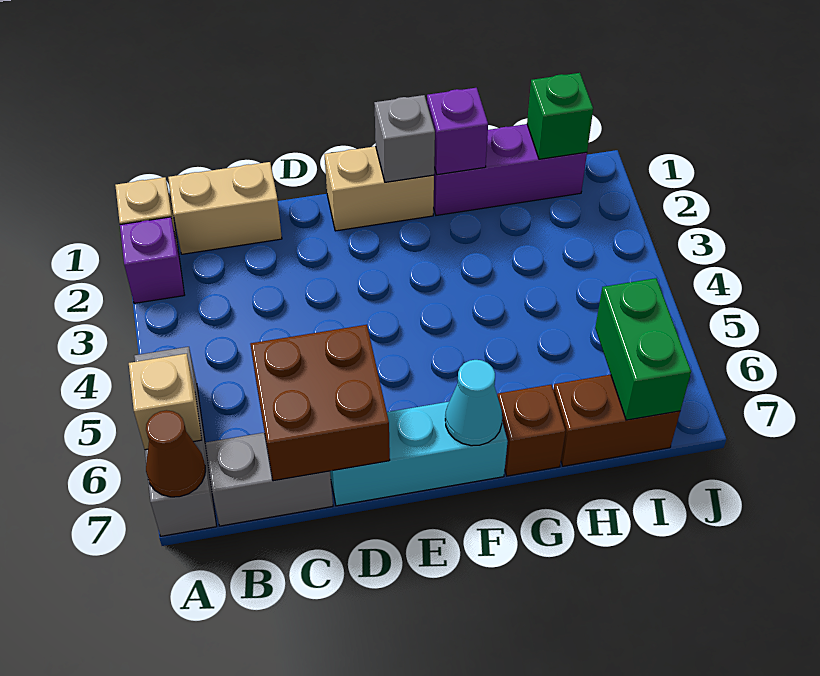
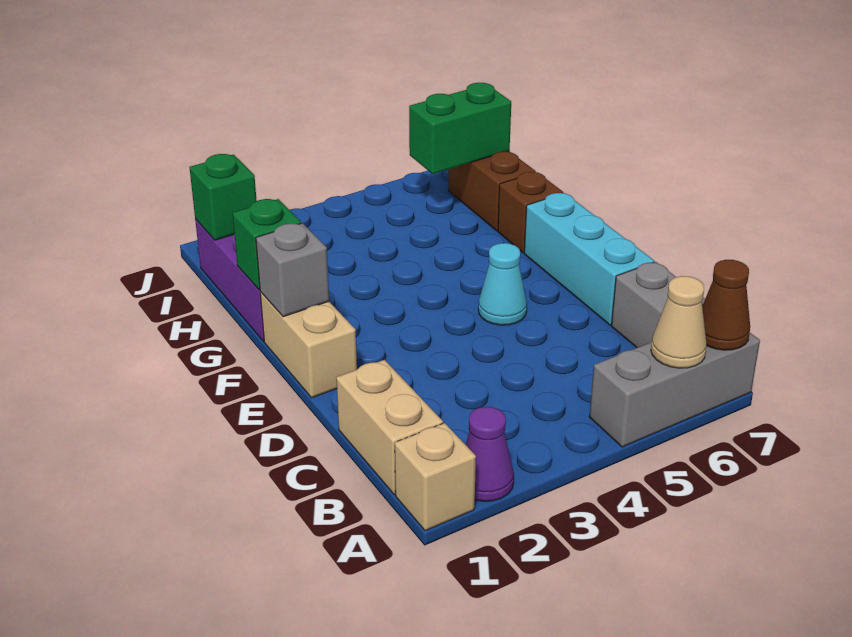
purple brick A2 level 1 -> purple cone A2 level 1
tan brick A6 level 2 -> tan cone A6 level 2
brown brick C6:D7 level 2 -> none
cyan cone F7 level 2 -> cyan cone E5 level 1
purple brick G1 level 2 -> green brick G1 level 2

